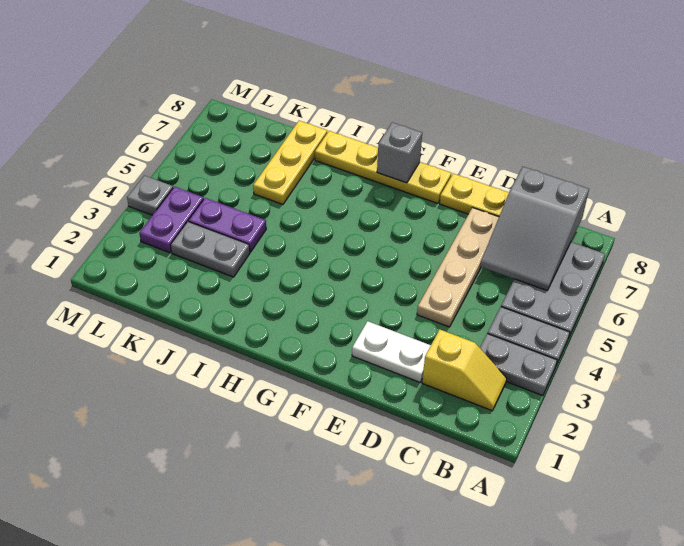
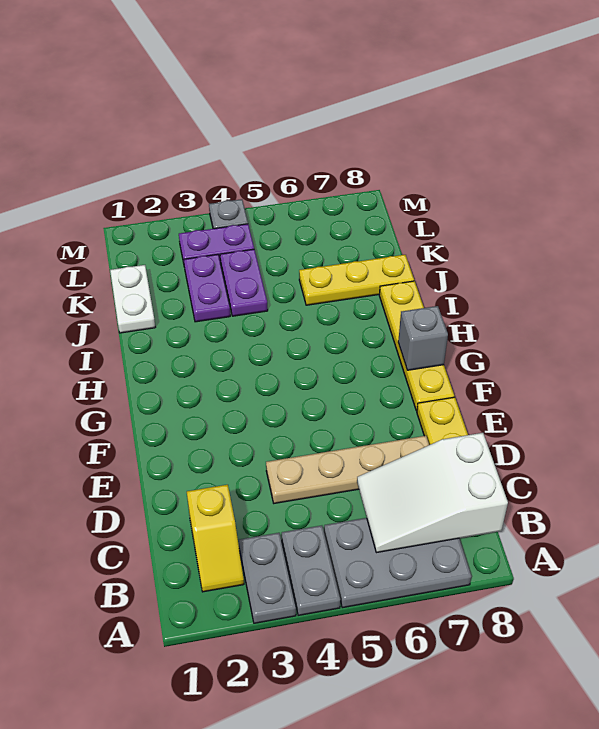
grey slope B6:C8 level 2 top 8 -> white slope B6:C8 level 2 top 8
white plate D2:E2 level 1 -> white plate J1:K1 level 1
grey plate J3:K3 level 1 -> purple plate J3:K3 level 1

